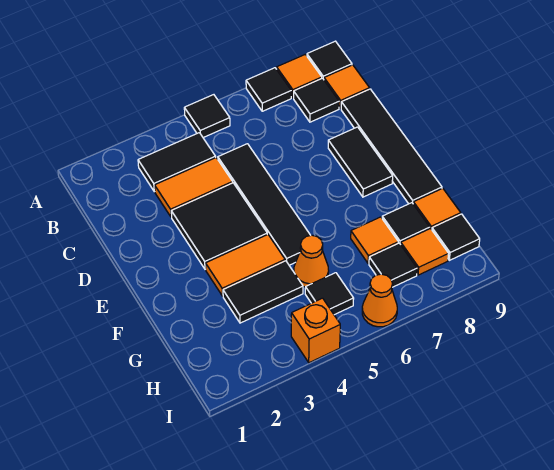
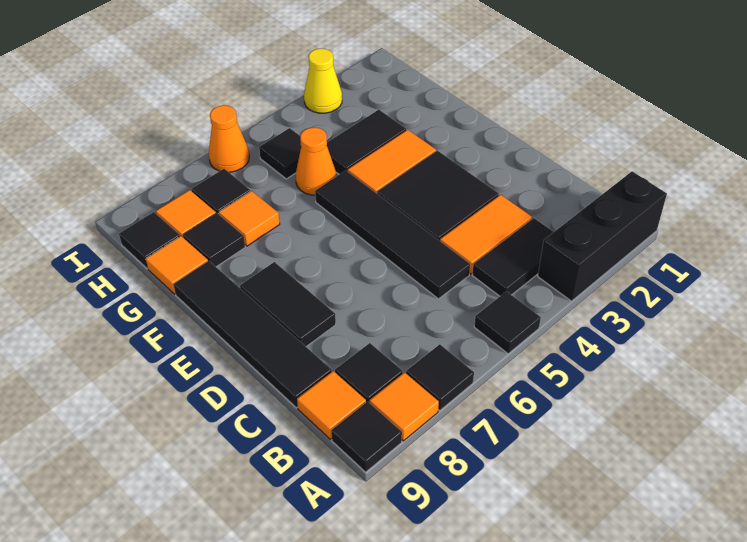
none -> black brick A1:A3 level 1
none -> yellow cone I3 level 1
orange brick I4 level 1 -> none

